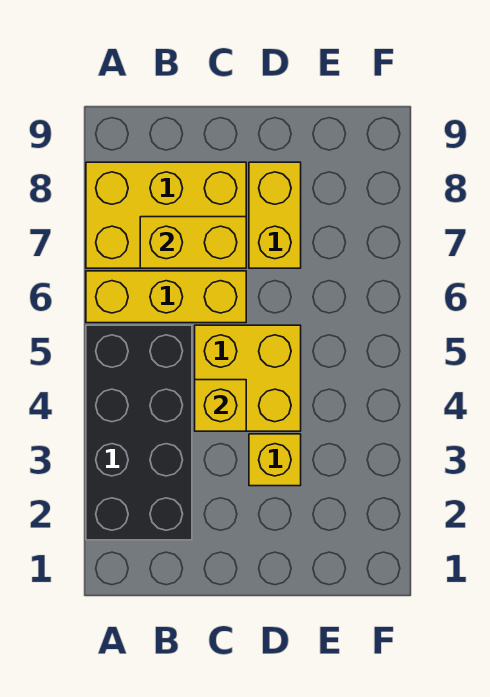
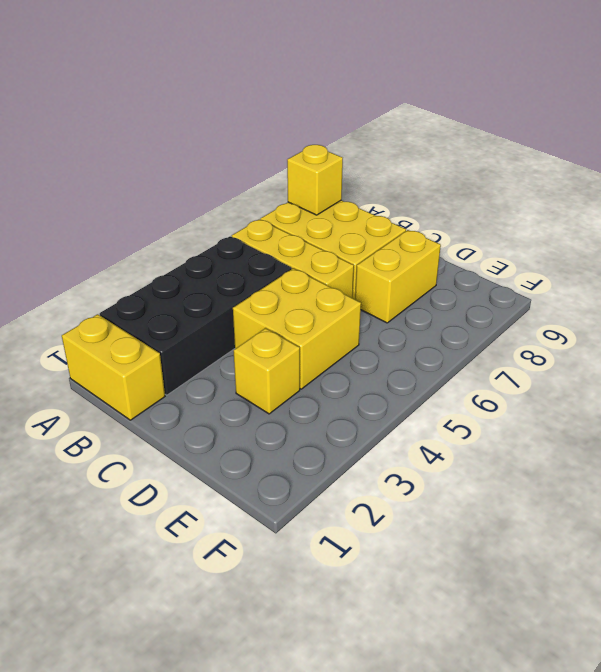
yellow brick B7:C7 level 2 -> yellow brick A1:B1 level 1
yellow brick C4 level 2 -> yellow brick A8 level 2

